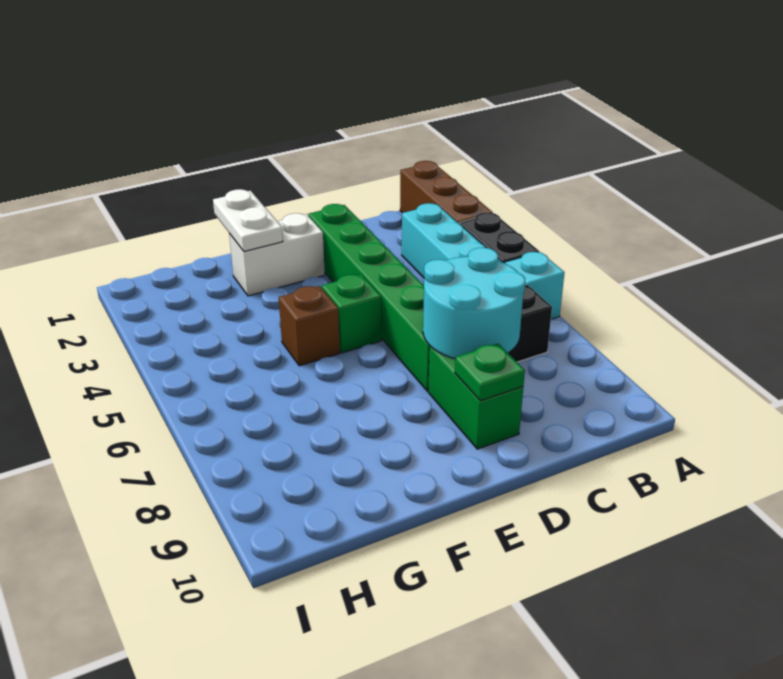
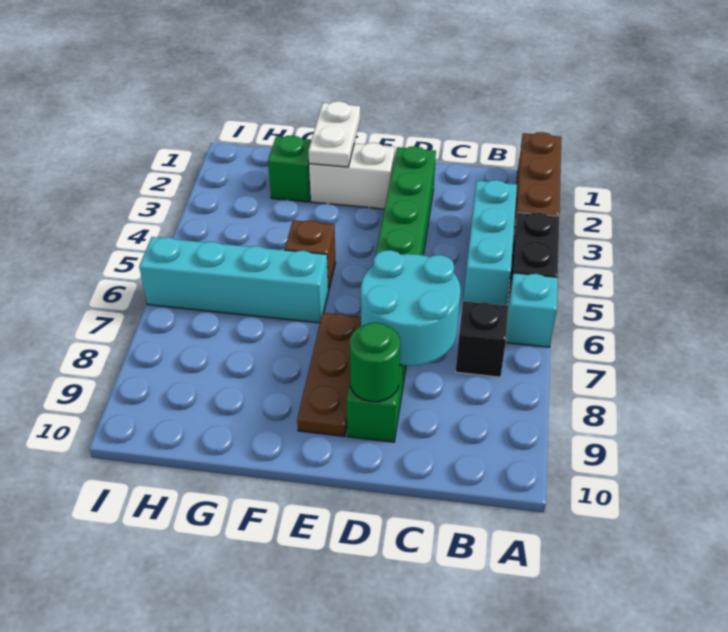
green plate D9 level 2 -> green round brick D9 level 2
green brick E5 level 1 -> green brick G2 level 1
none -> brown plate E7:E9 level 1
none -> cyan brick F6:I6 level 1

